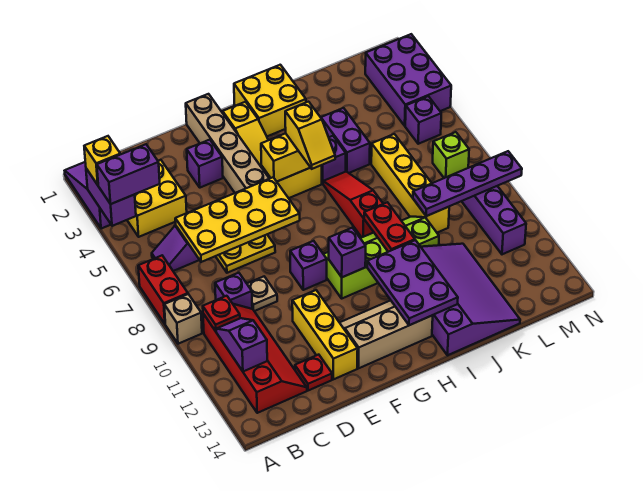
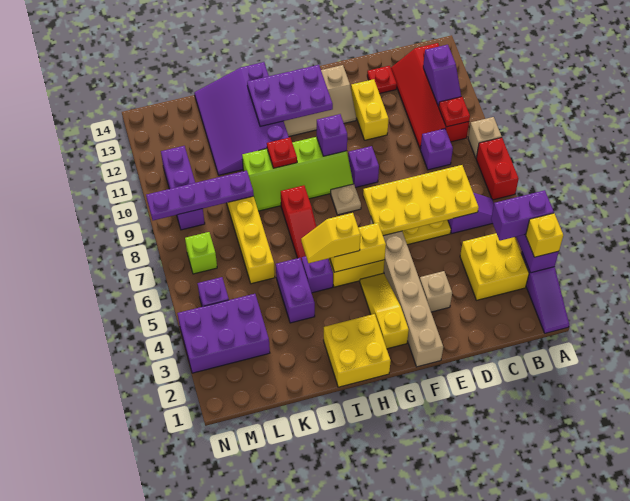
tan plate D9 level 1 -> tan plate G8 level 1
purple brick E3 level 1 -> tan brick E3 level 1
yellow brick E11:E13 level 1 -> yellow brick E11:E12 level 1
yellow slope H5:H6 level 3 top 5 -> yellow slope H5:I5 level 3 top H
purple plate H11:I13 level 2 -> purple plate G12:I13 level 2
red plate I9:I10 level 2 -> red plate I10 level 2
purple brick M2:N4 level 1 -> purple brick L3:N4 level 1

